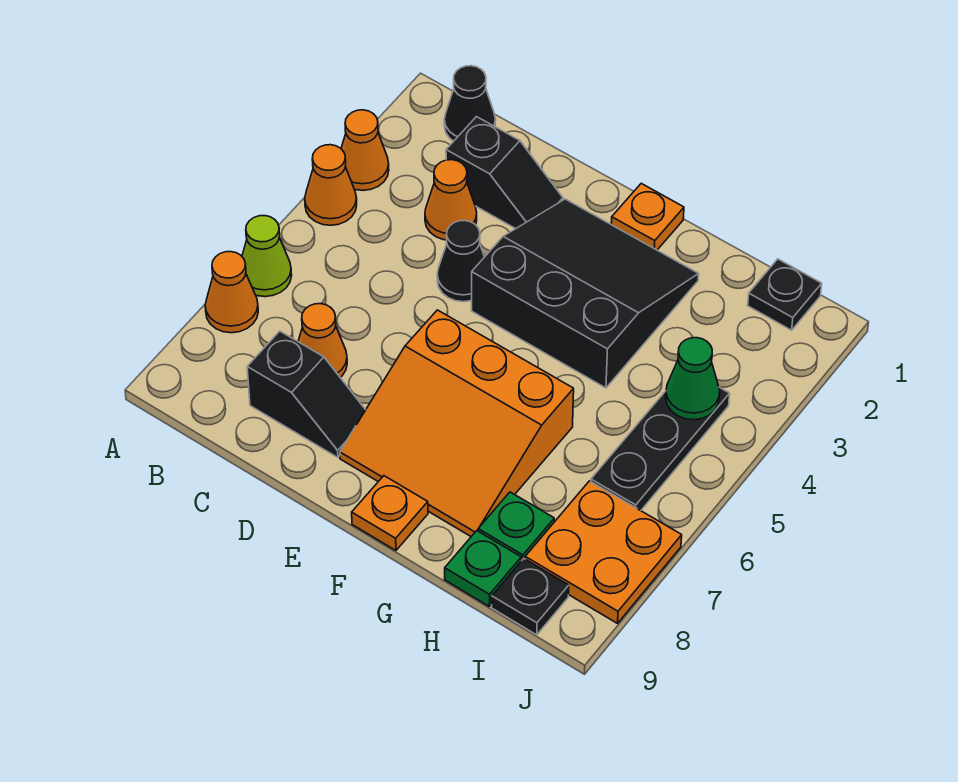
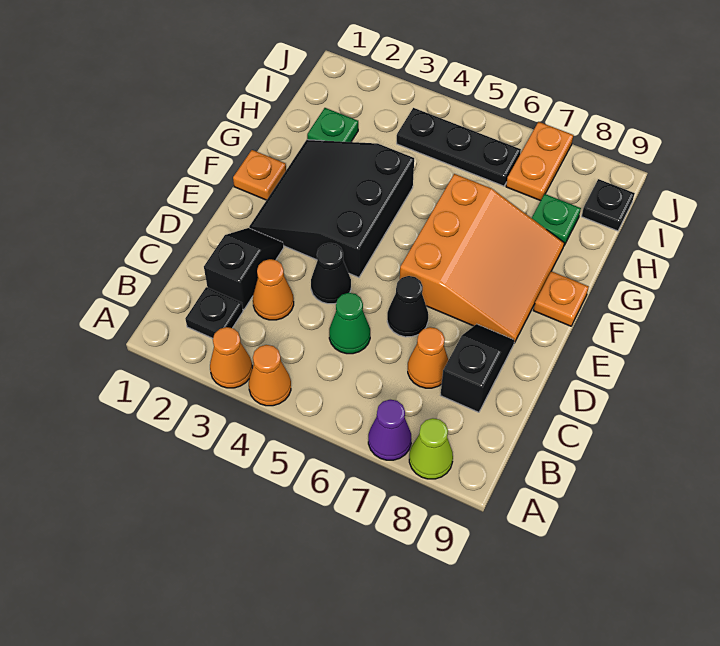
lime cone A6 level 1 -> lime cone A8 level 1
orange cone A7 level 1 -> purple cone A7 level 1
black cone B1 level 1 -> black cone D6 level 1
green plate H9 level 1 -> green plate H2 level 1
black plate I1 level 1 -> black plate B2 level 1
green cone I4 level 2 -> green cone C5 level 1
orange plate I7:J8 level 1 -> orange plate I7:J7 level 1

